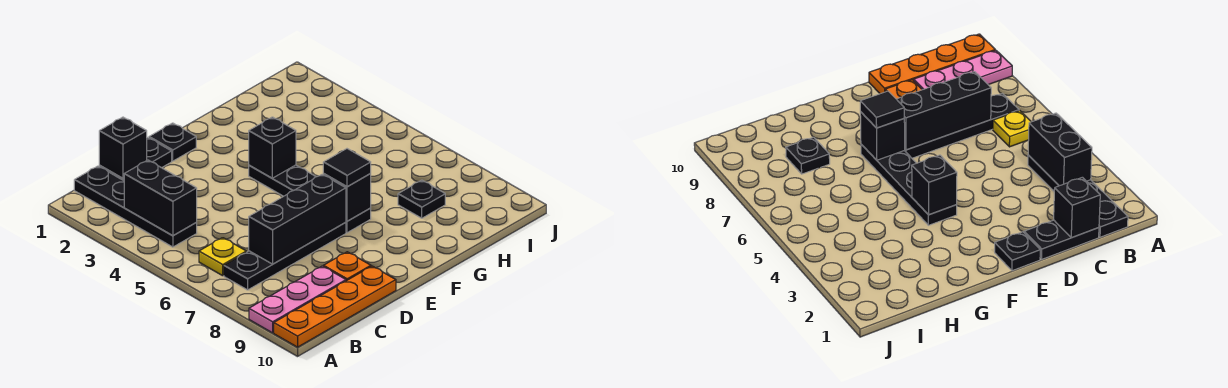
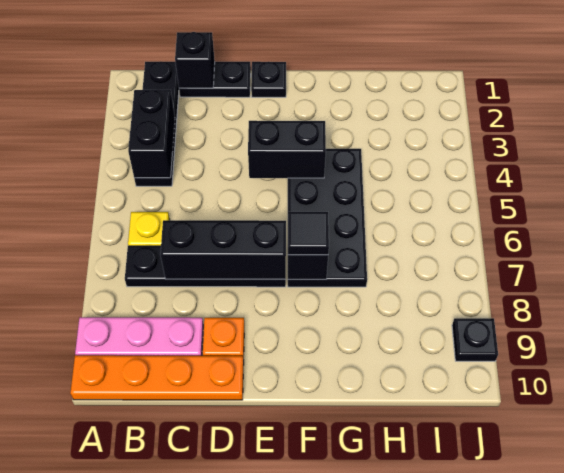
black plate F4:F7 level 1 -> black plate F4:G7 level 1
black brick F4 level 2 -> black brick E4:F4 level 2
black plate H8 level 1 -> black plate J9 level 1

